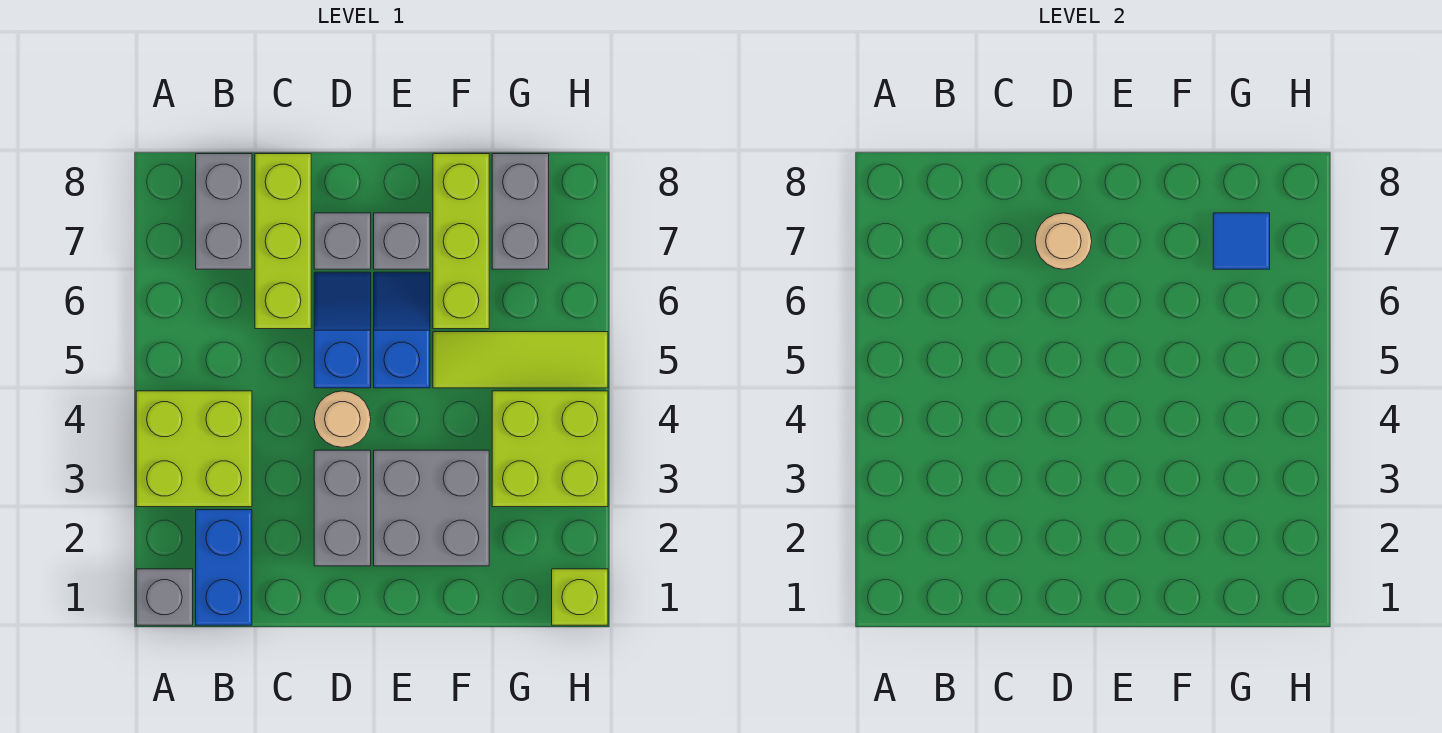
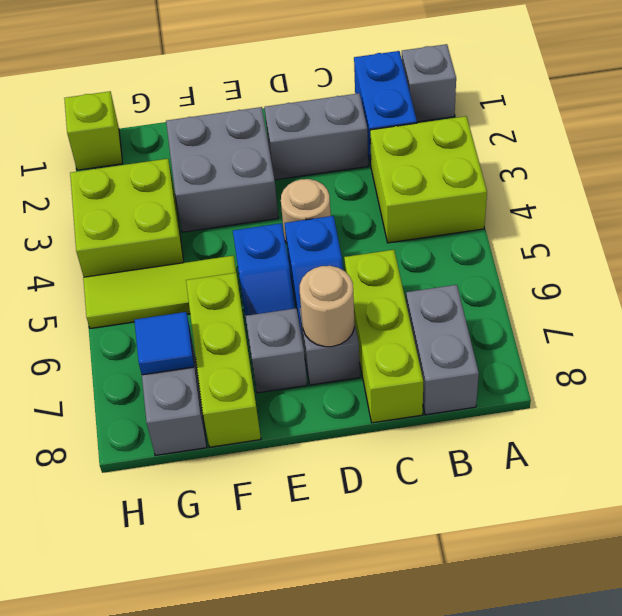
grey brick D2:D3 level 1 -> grey brick C2:D2 level 1

